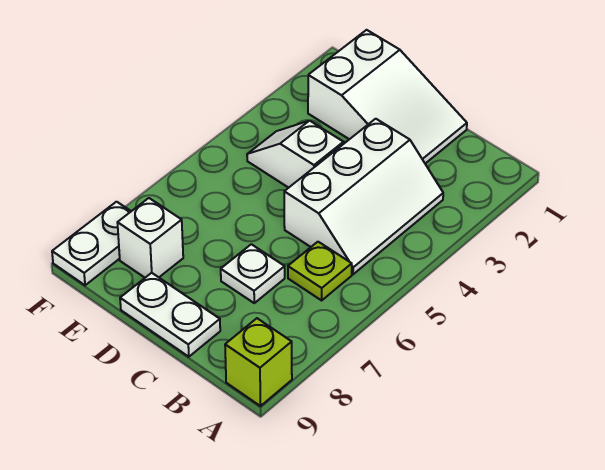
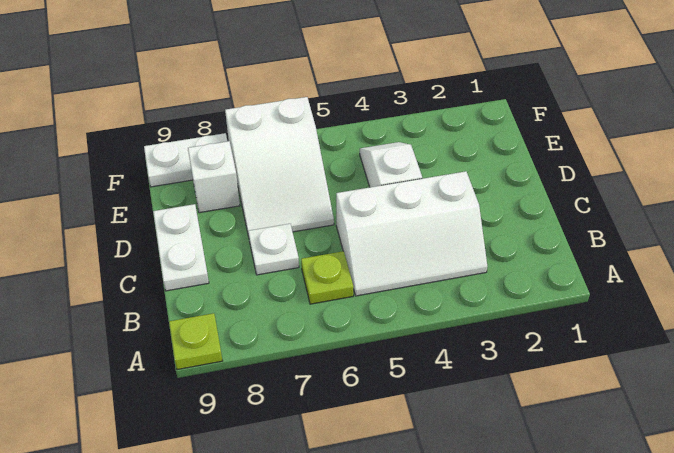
lime brick A9 level 1 -> lime plate A9 level 1
white slope C1:E2 level 1 top E -> white slope D6:F7 level 1 top F

